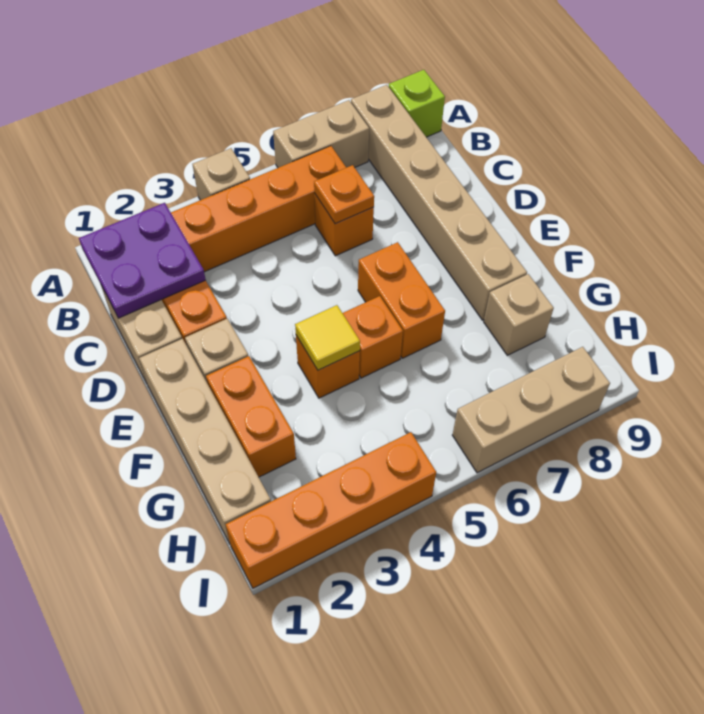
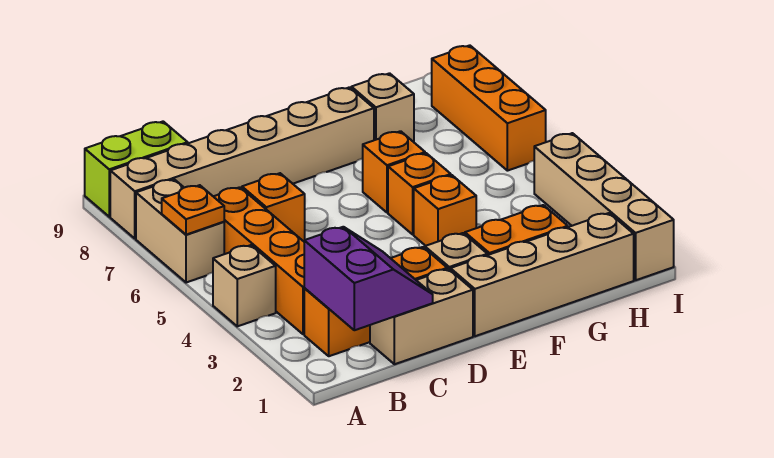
lime brick A9 level 1 -> lime brick A9:B9 level 1
purple plate B1:C2 level 2 -> purple slope B1:C2 level 2 top B
orange plate C6 level 2 -> orange plate A6 level 2
orange brick E6:F6 level 1 -> orange brick F6 level 1
yellow tile F4 level 2 -> none
orange brick I1:I4 level 1 -> tan brick I1:I4 level 1
tan brick I6:I8 level 1 -> orange brick I6:I8 level 1

